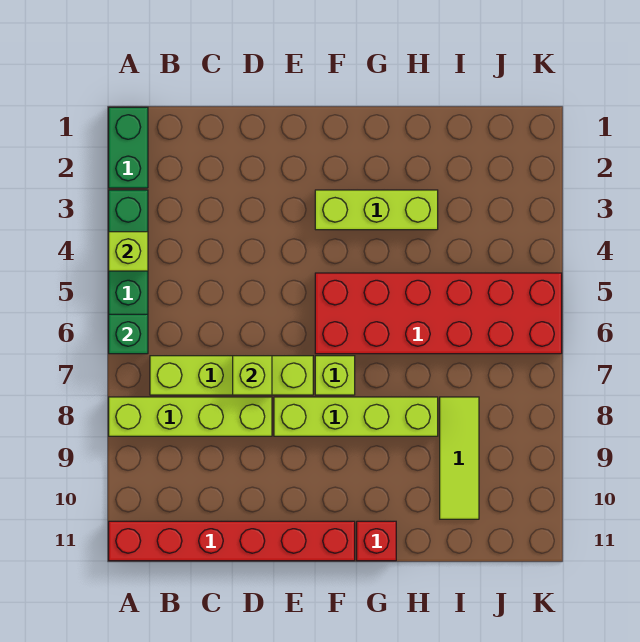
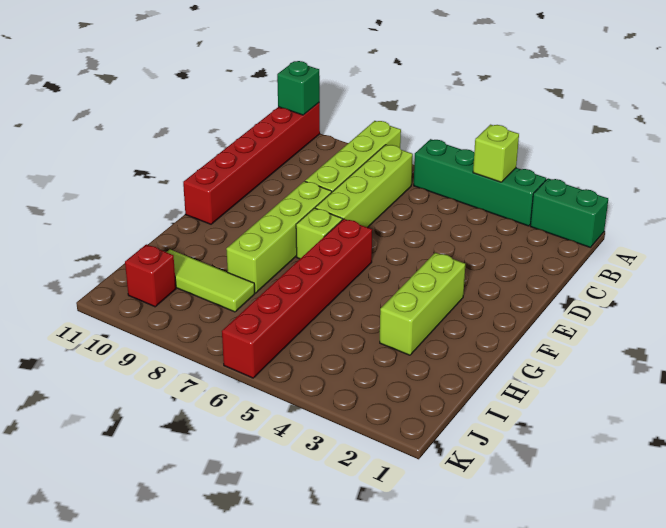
green brick A6 level 2 -> green brick A11 level 2
lime brick D7 level 2 -> none
red brick F5:K6 level 1 -> red brick F6:K6 level 1
red brick G11 level 1 -> red brick J10 level 1

